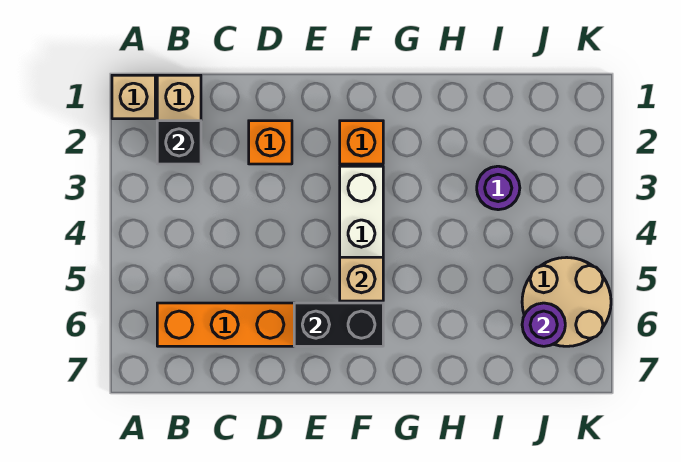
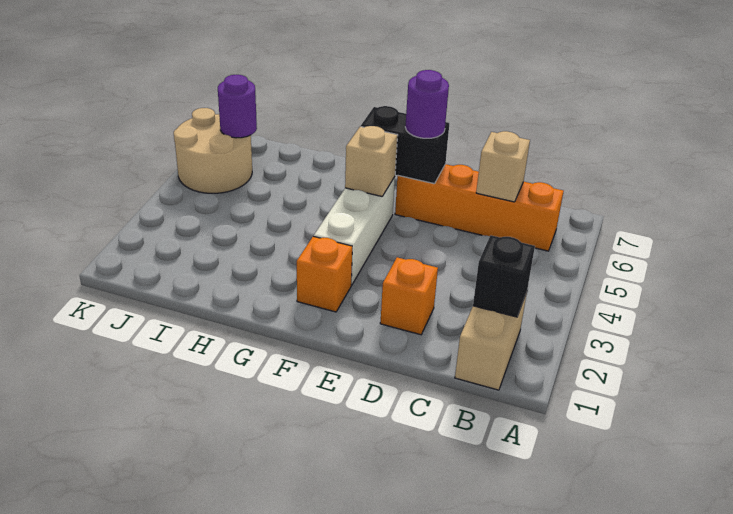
tan brick A1 level 1 -> tan brick C6 level 2
purple round brick I3 level 1 -> purple round brick E6 level 3

